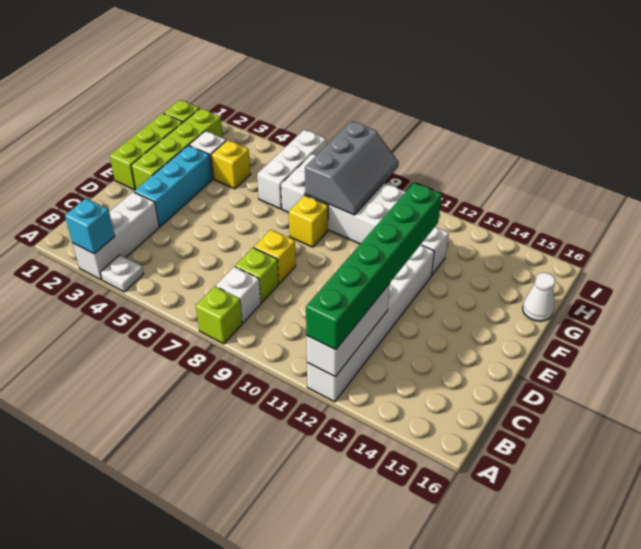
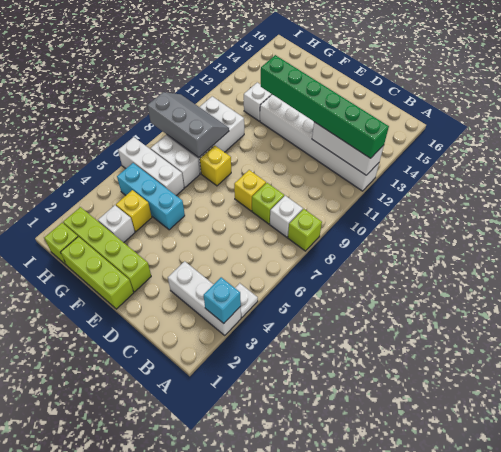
cyan brick D3:F3 level 1 -> cyan brick F5:H5 level 1
white cone G16 level 1 -> none

